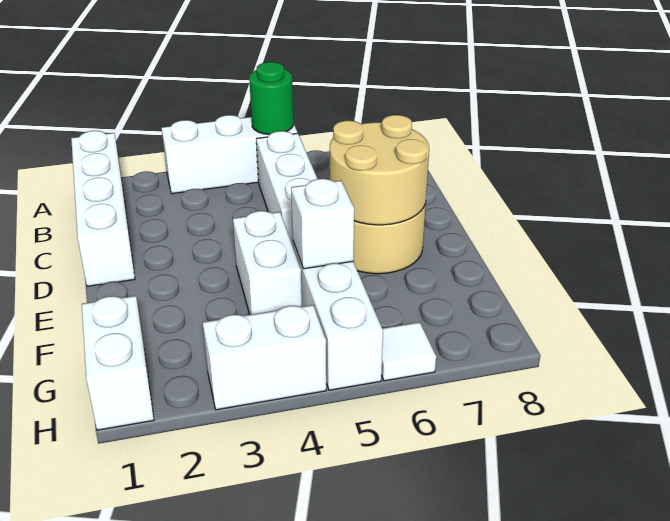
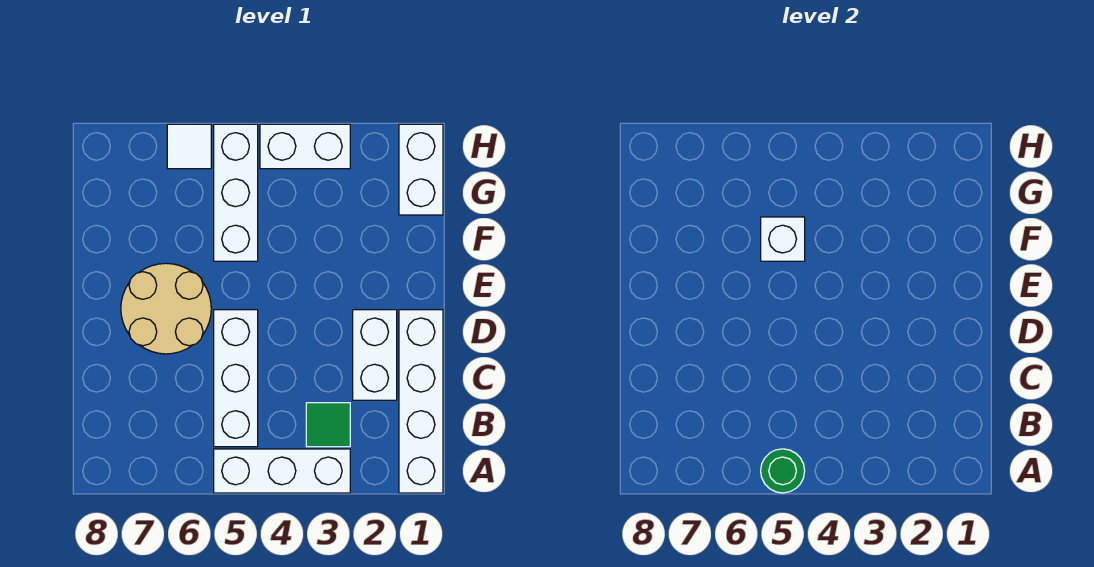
none -> green tile B3 level 1
tan round brick D6:E7 level 2 -> none
white brick E4:F4 level 1 -> white brick C2:D2 level 1

